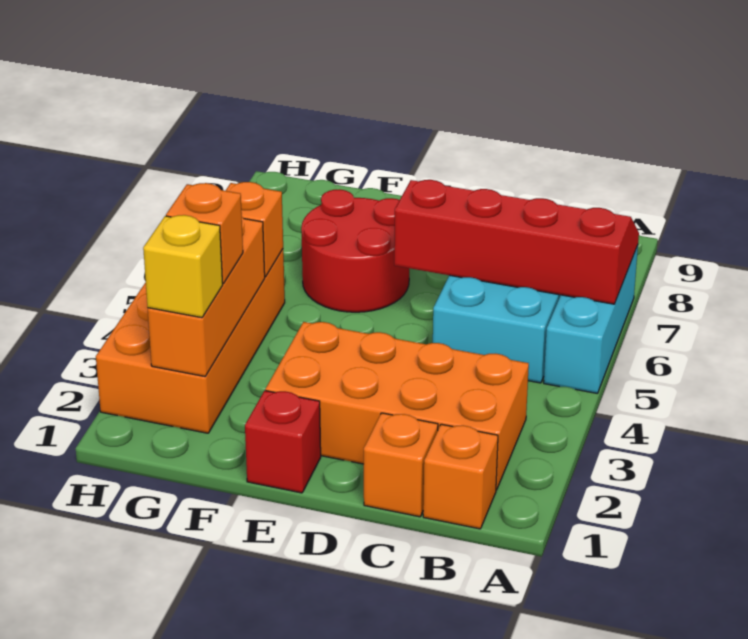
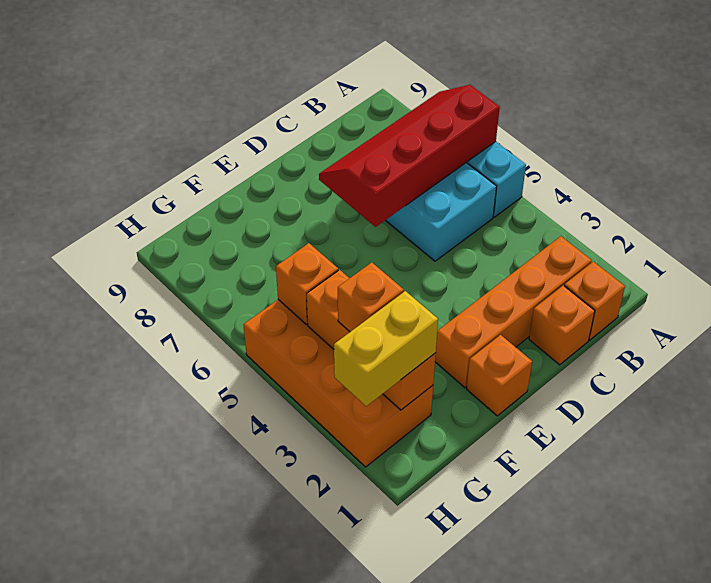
orange brick B2:E3 level 1 -> orange brick B2:E2 level 1
red brick E1 level 1 -> orange brick E1 level 1
red round brick E6:F7 level 1 -> none
yellow brick G2 level 3 -> yellow brick G2:H2 level 3

